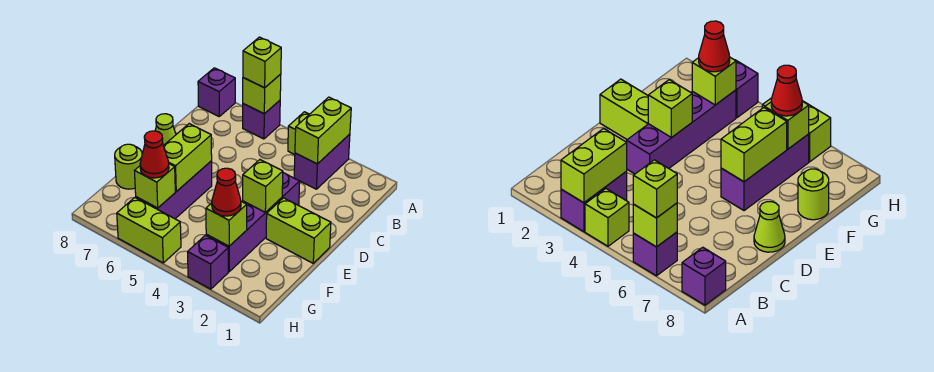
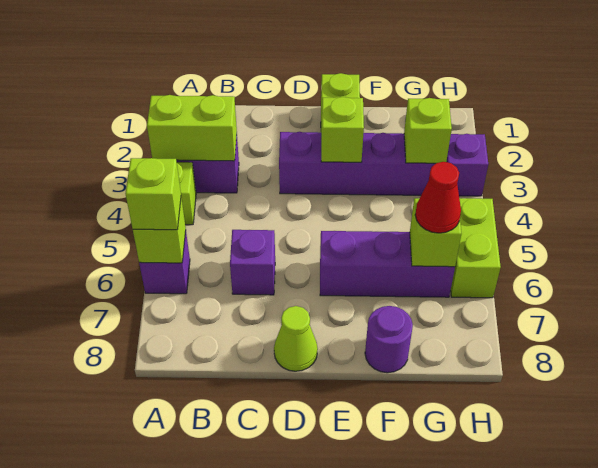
purple brick A8 level 1 -> purple brick C6 level 1
lime brick E6:F6 level 2 -> none
lime round brick F8 level 1 -> purple round brick F8 level 1
red cone G3 level 3 -> none

